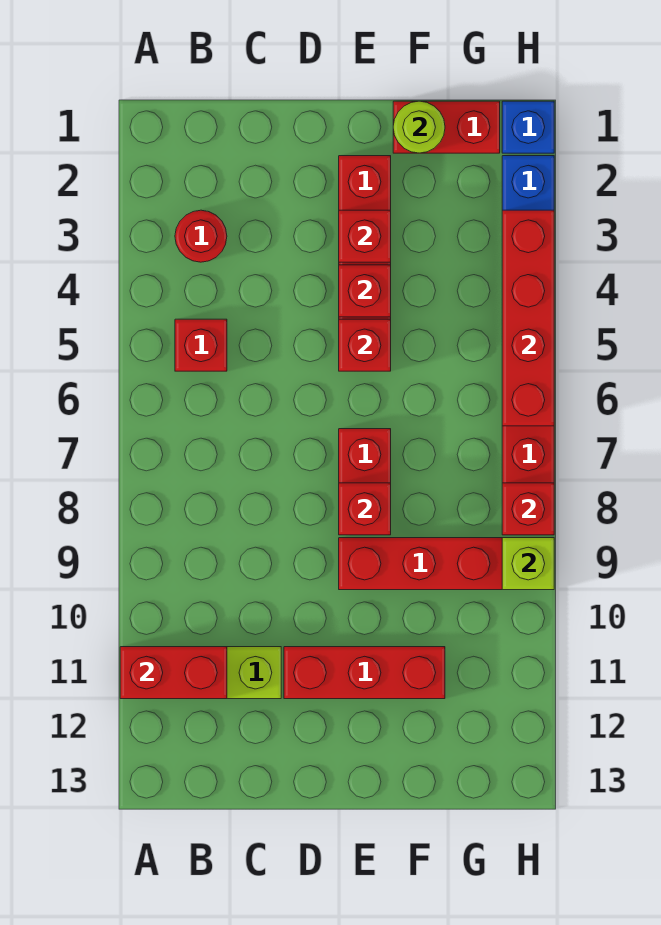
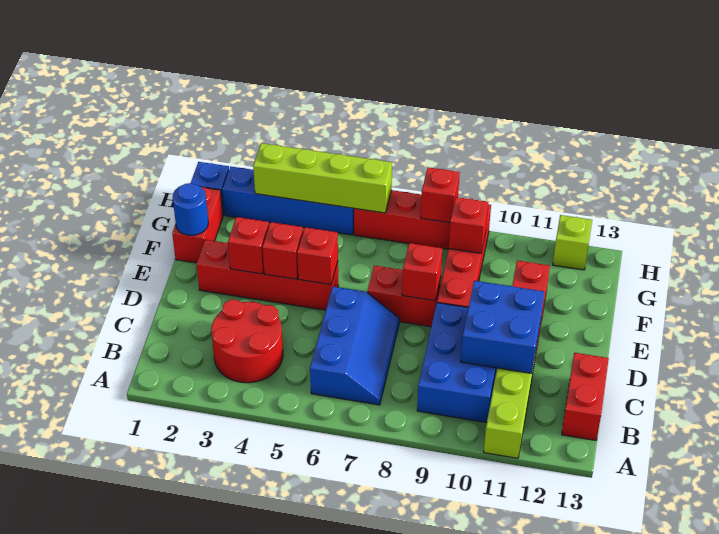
red brick A11:B11 level 2 -> red brick B13:C13 level 1
red round brick B3 level 1 -> red round brick B3:C4 level 1
red brick B5 level 1 -> red brick G9 level 2
none -> blue slope B6:D7 level 1 top 6
none -> blue brick B9:D10 level 1
none -> blue brick C10:D11 level 2
lime round brick F1 level 2 -> blue round brick F1 level 2
red brick H3:H6 level 2 -> lime brick H3:H6 level 2
lime brick H9 level 2 -> lime brick H12 level 1

